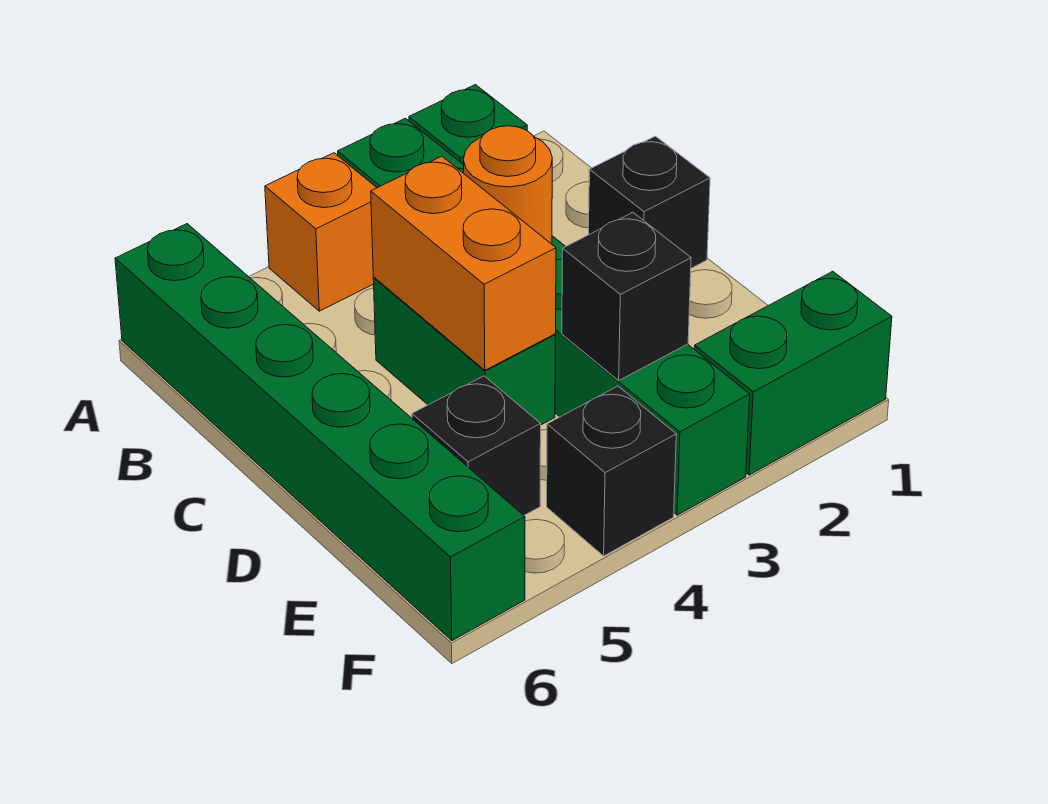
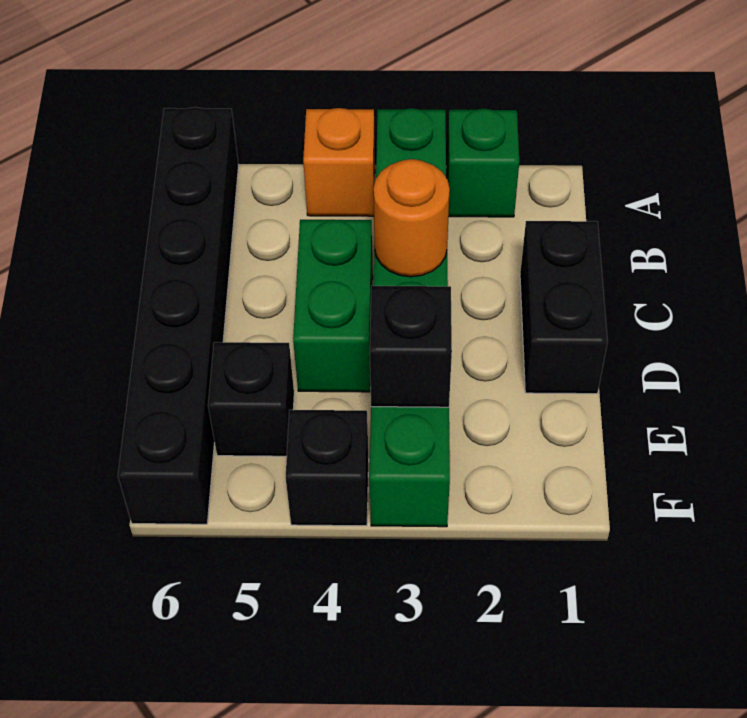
green brick A6:F6 level 1 -> black brick A6:F6 level 1
black brick C1 level 1 -> black brick C1:D1 level 1
orange brick C4:D4 level 2 -> none
green brick F1:F2 level 1 -> none

